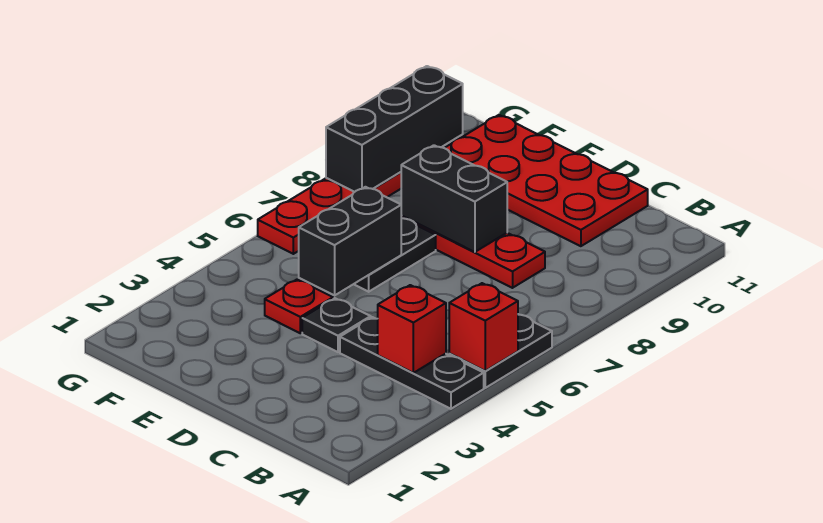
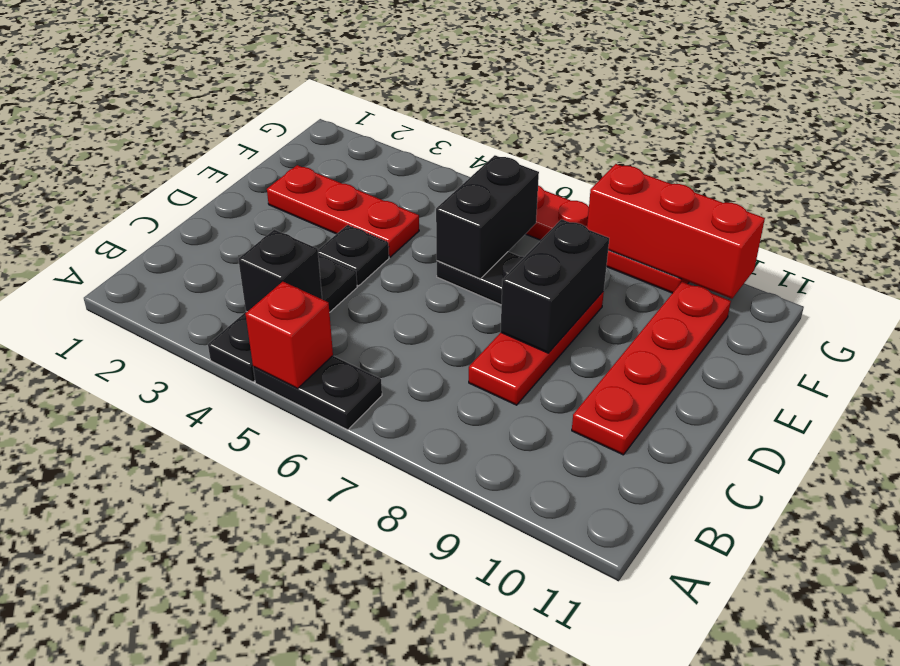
red brick B4 level 2 -> black brick B4 level 2
red plate C10:F11 level 1 -> red plate C10:F10 level 1
red plate E4 level 1 -> red plate E2:E4 level 1
black brick E5:E6 level 2 -> black brick E6:F6 level 2
black brick G8:G10 level 2 -> red brick G8:G10 level 2

